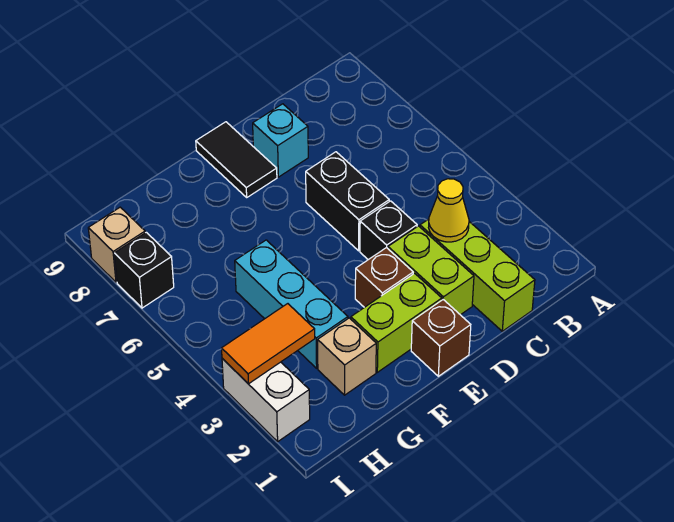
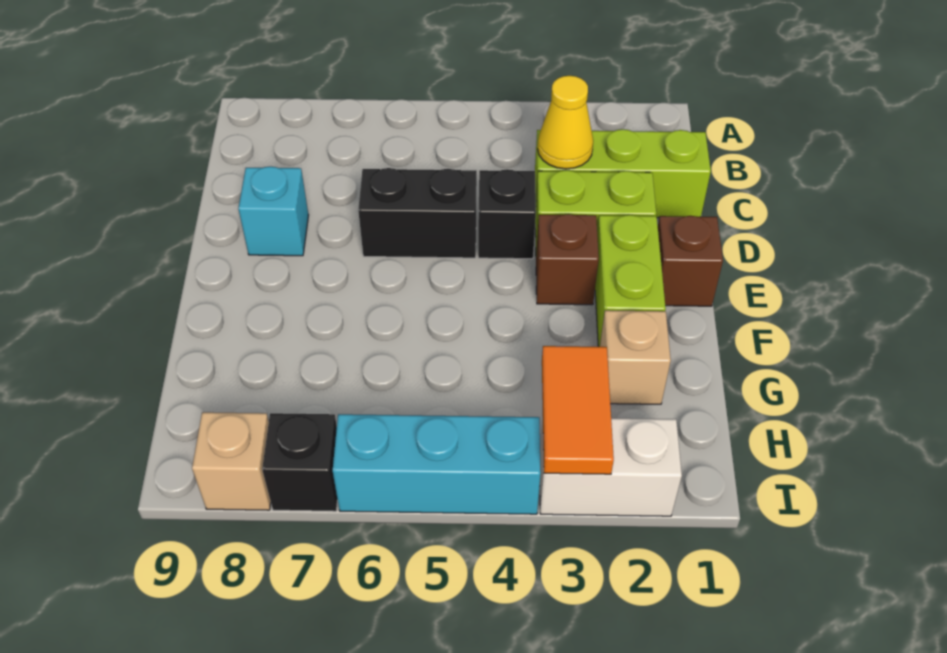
black tile E8:E9 level 1 -> none
cyan brick G3:G5 level 1 -> cyan brick I4:I6 level 1

